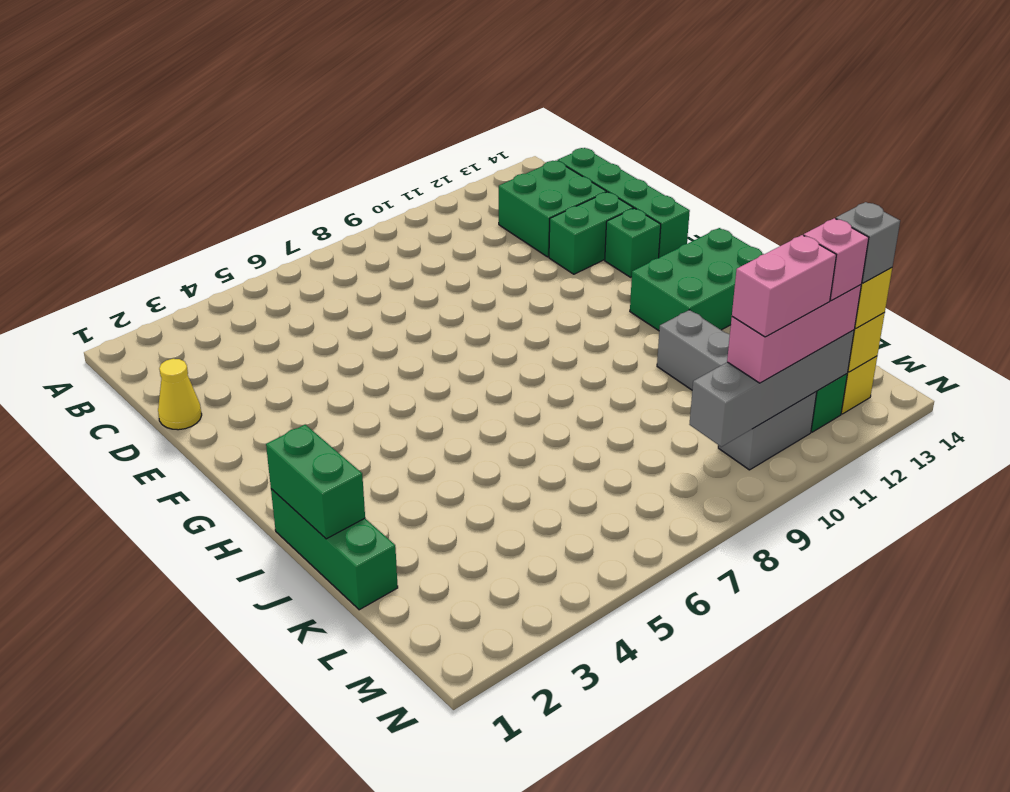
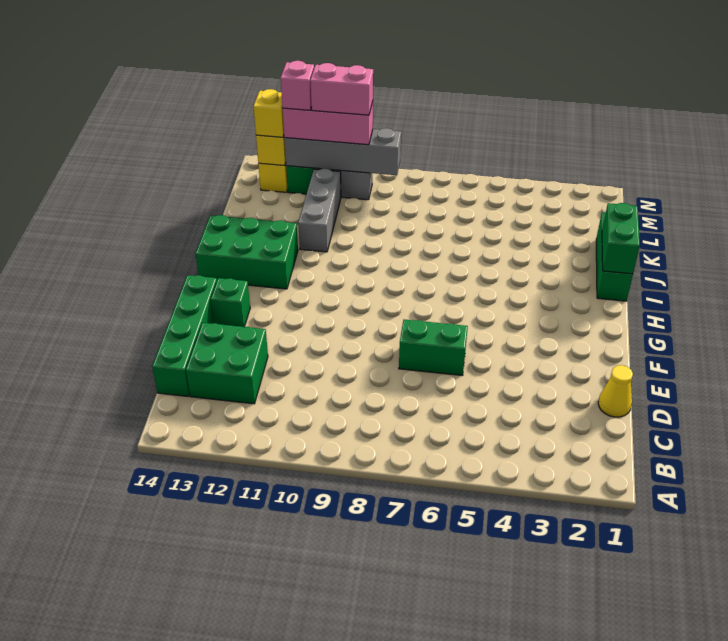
green brick E12:E13 level 1 -> green brick E6:E7 level 1
grey brick M13 level 4 -> none

